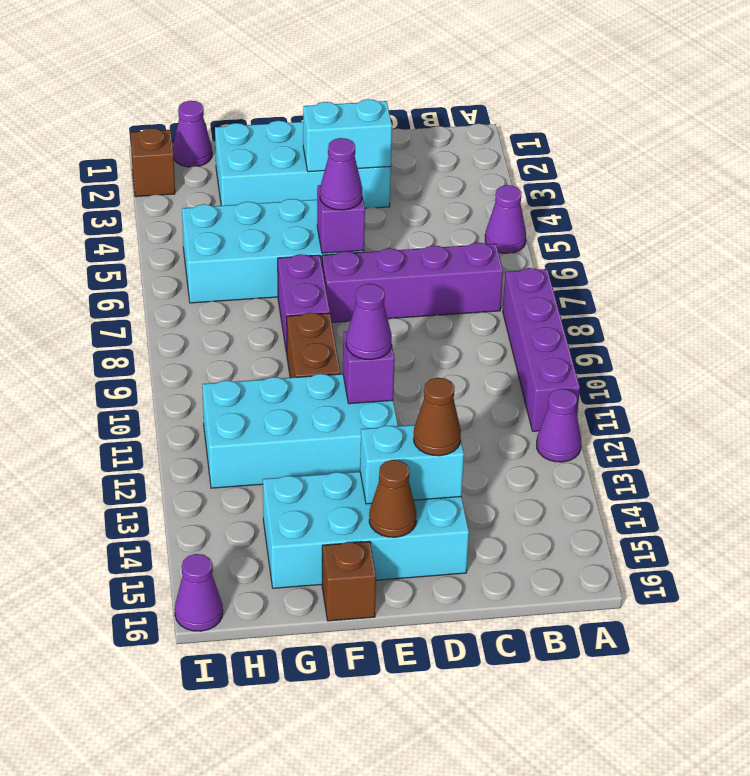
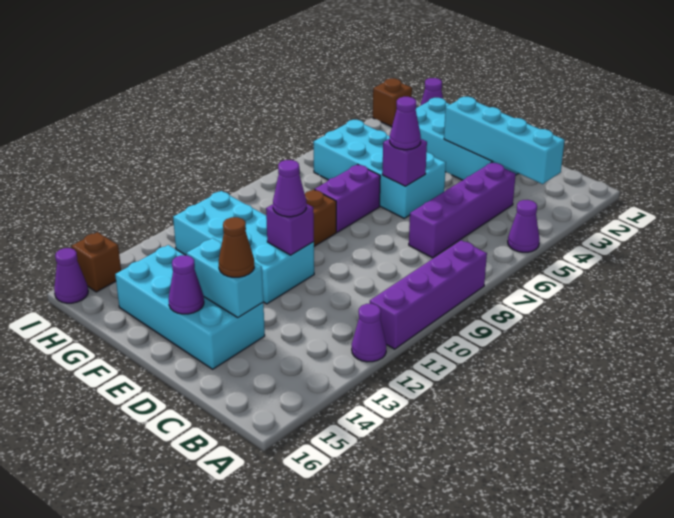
purple brick B7:E7 level 1 -> purple brick C4:C7 level 1
cyan brick D3:E3 level 2 -> cyan brick B3:E3 level 2
brown cone E15 level 2 -> purple cone E15 level 2
brown brick F16 level 1 -> brown brick I15 level 1

